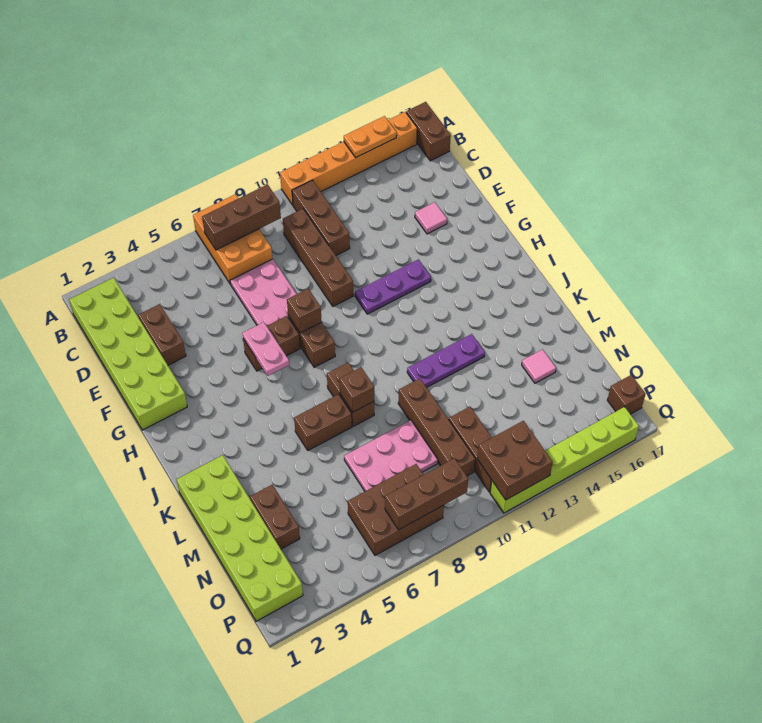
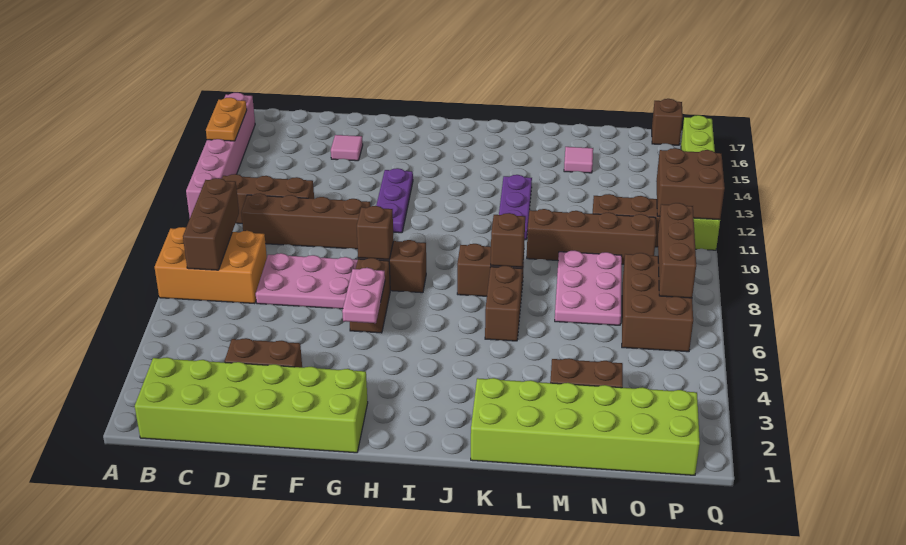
orange brick A11:A16 level 1 -> pink brick A11:A16 level 1
brown brick A17:B17 level 1 -> none
pink plate G6:H6 level 2 -> pink plate G5:G6 level 2

